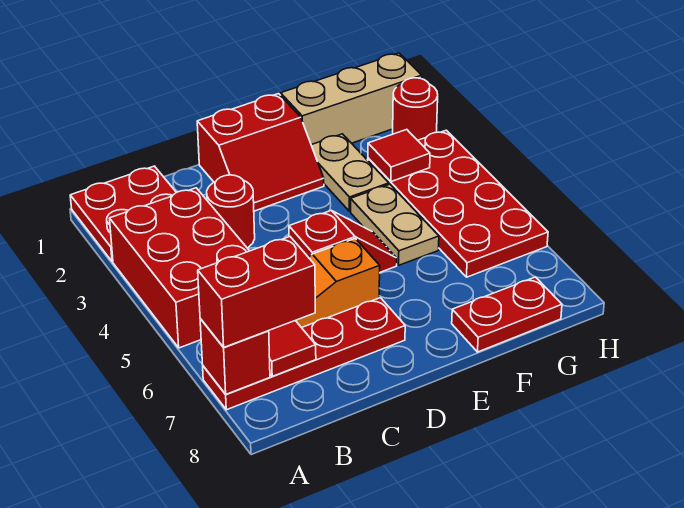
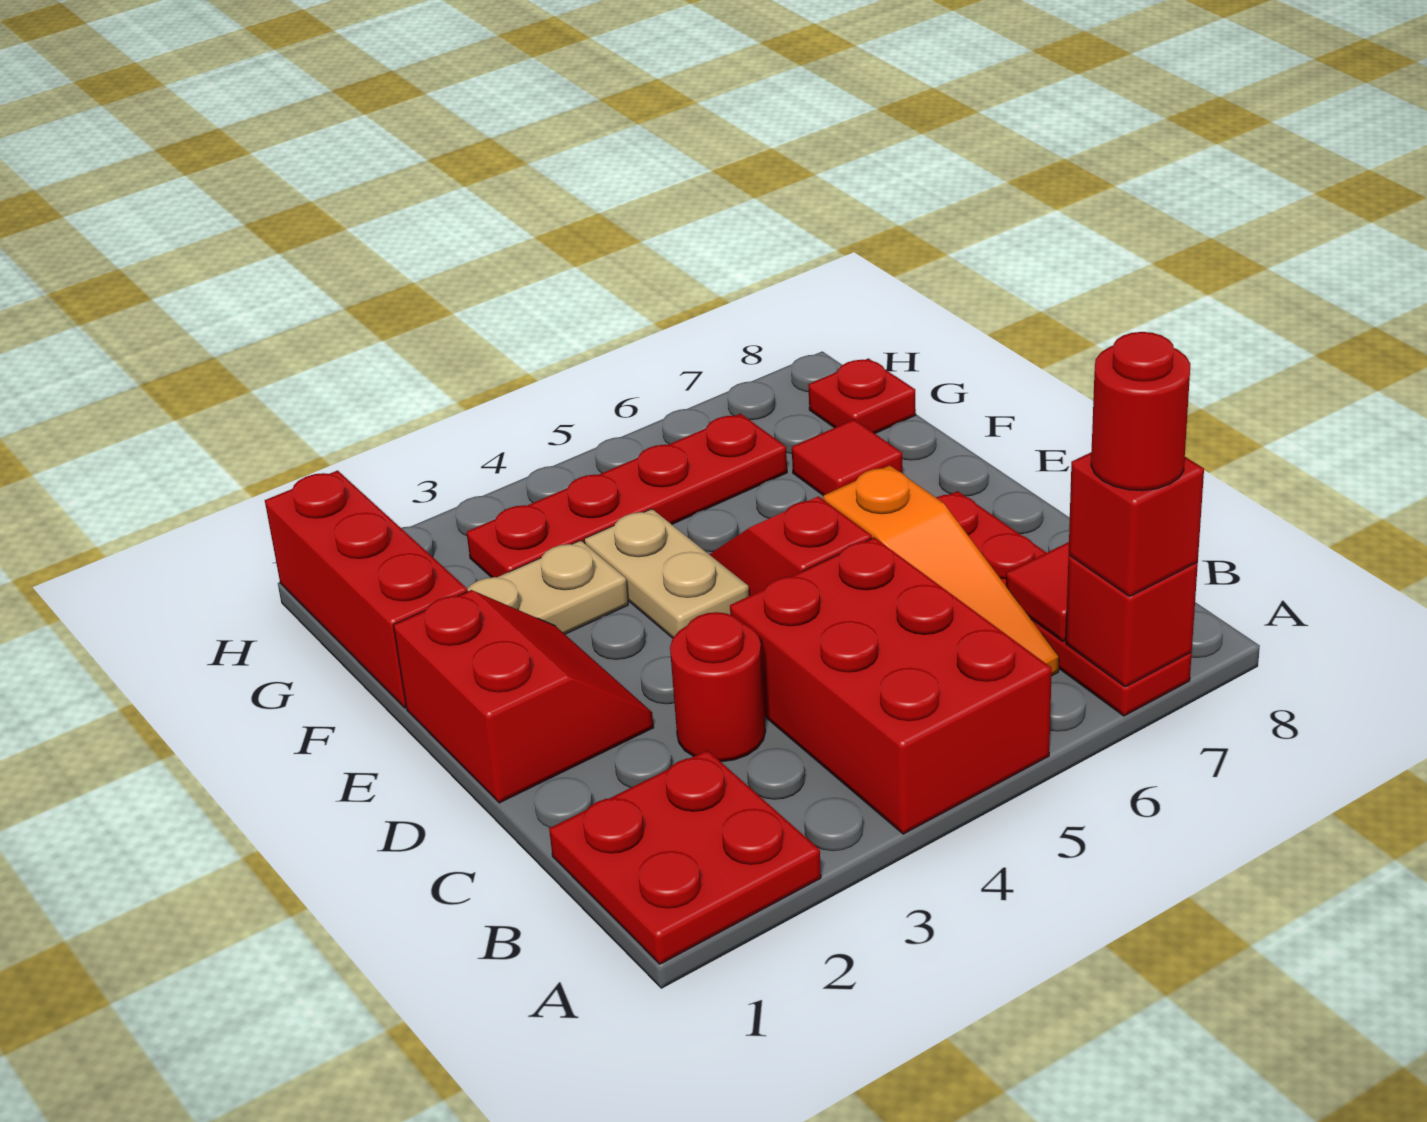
red brick A3:B5 level 1 -> red brick A4:C5 level 1
red brick A7:B7 level 3 -> red brick A7 level 3
tan brick F1:H1 level 1 -> red brick F1:H1 level 1
tan plate F4:F5 level 1 -> tan plate E4:F4 level 1
red plate F8:G8 level 1 -> red plate G8 level 1
red plate G3:H6 level 1 -> red plate G3:G6 level 1
red tile G3 level 2 -> red tile F7 level 1
red round brick H2 level 1 -> red round brick A7 level 4

